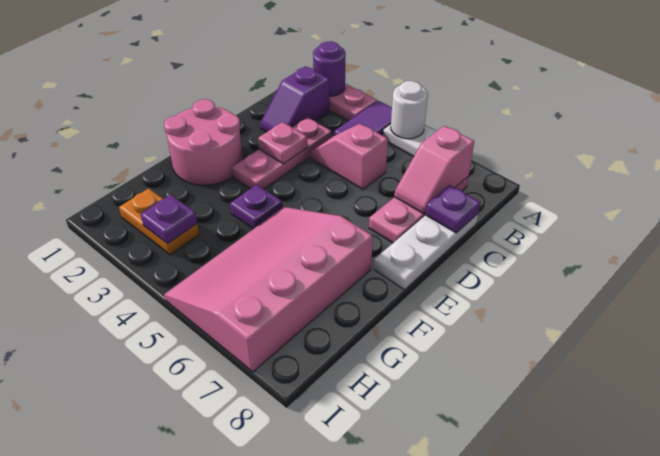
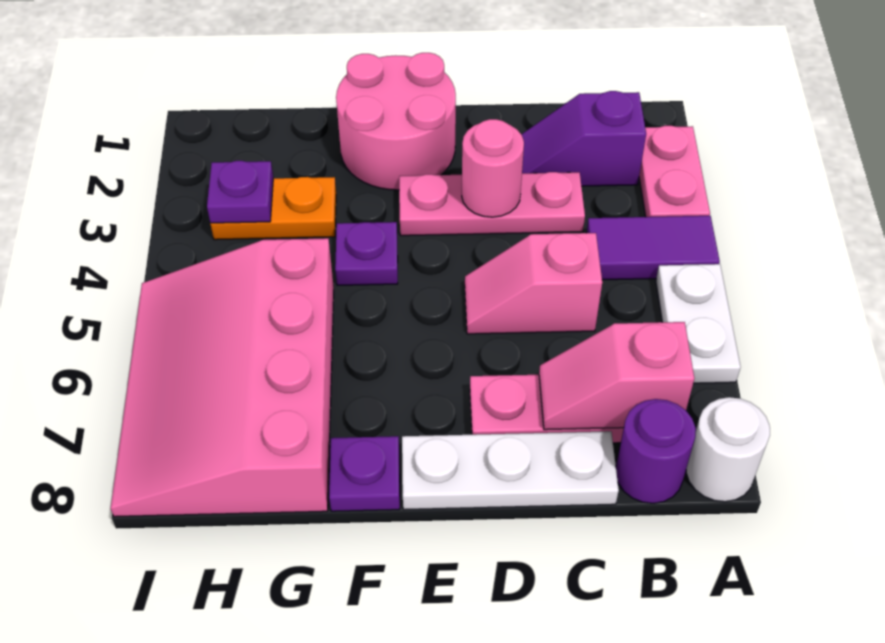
purple round brick A2 level 2 -> purple round brick B8 level 1
white round brick A5 level 2 -> white round brick A8 level 1
pink slope C4:C5 level 1 top 5 -> pink slope C5:D5 level 1 top C
purple plate C8 level 2 -> purple plate F8 level 1
pink plate D3 level 2 -> pink round brick D3 level 2
pink slope F5:I7 level 1 top 7 -> pink slope G5:I8 level 1 top G
orange plate H2:H3 level 1 -> orange plate G3:H3 level 1

